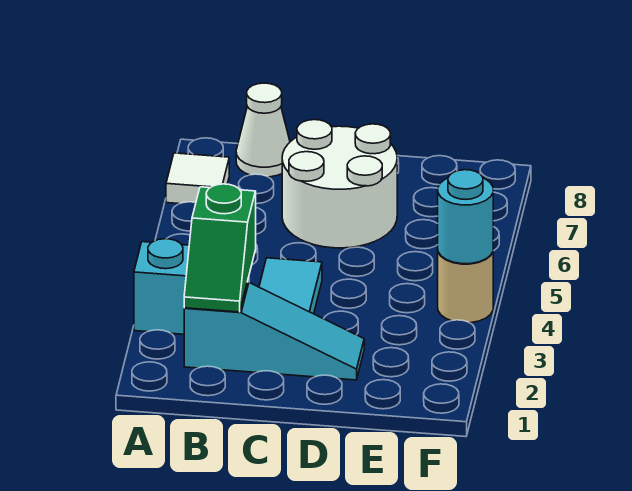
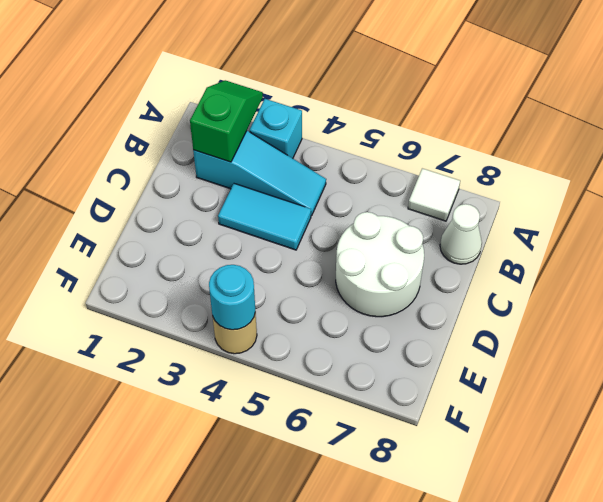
cyan slope B2:D2 level 1 top B -> cyan slope B2:B4 level 1 top 2
green slope B2:B3 level 2 top 3 -> green slope A2:B2 level 2 top B

